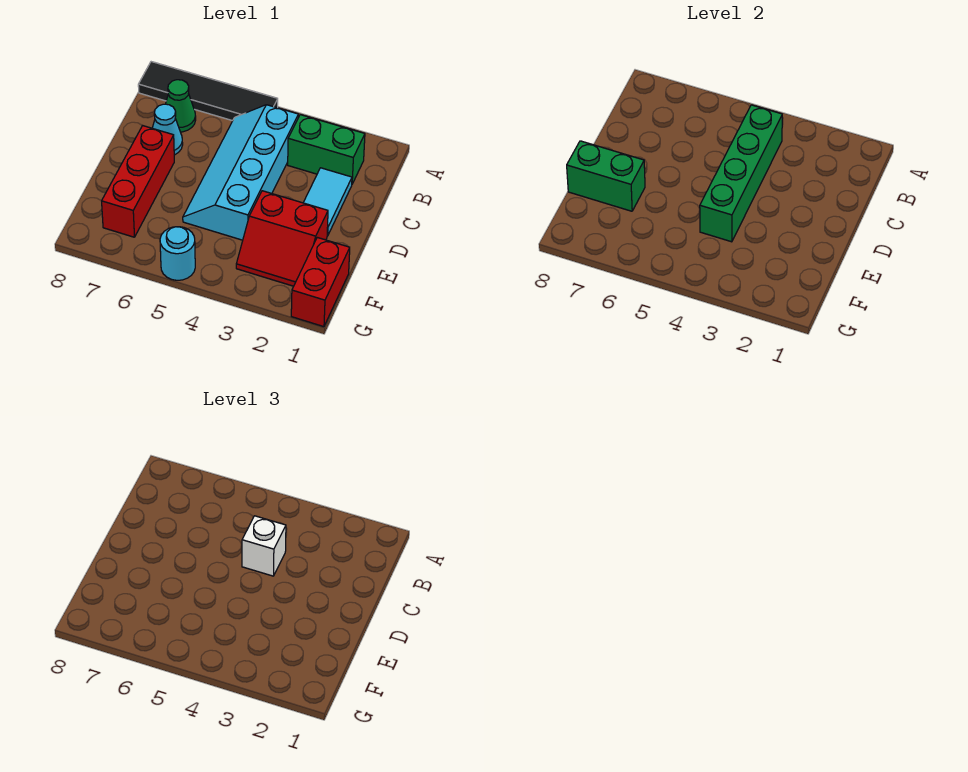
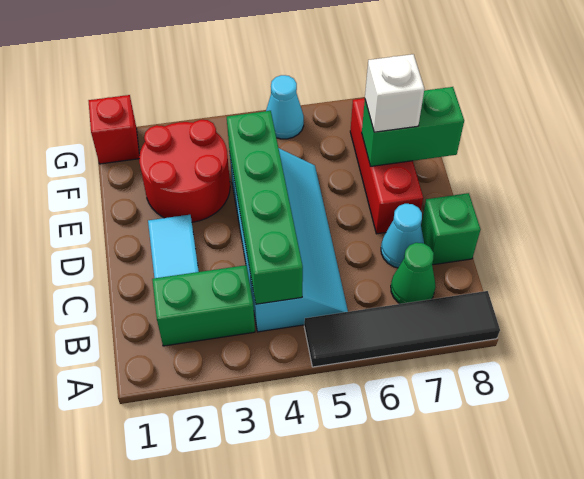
white brick C4 level 3 -> white brick E7 level 3
none -> green brick C8 level 1
red slope E2:F3 level 1 top E -> red round brick E2:F3 level 1
red brick F1:G1 level 1 -> red brick G1 level 1
cyan round brick G5 level 1 -> cyan cone G5 level 1

